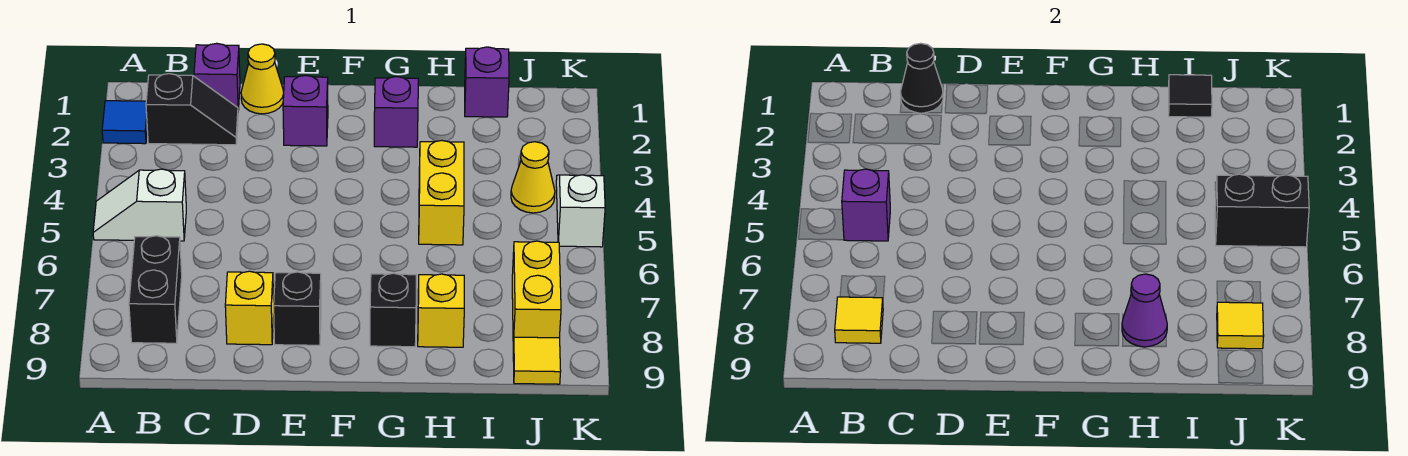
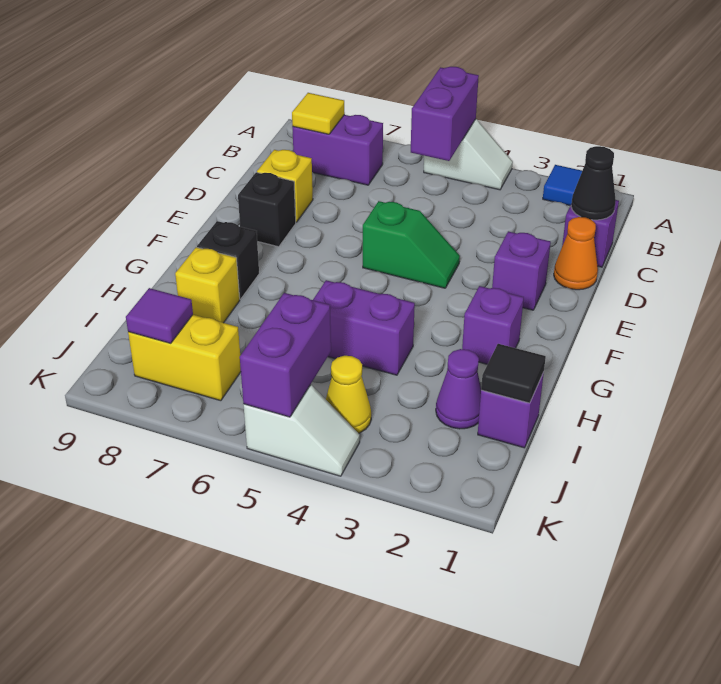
white slope A5:B5 level 1 top B -> white slope A4:A5 level 1 top 5
black slope B2:C2 level 1 top B -> none
purple brick B5 level 2 -> purple brick A5:B5 level 2
black brick B7:B8 level 1 -> purple brick B7:B8 level 1
yellow cone D1 level 1 -> orange cone D1 level 1
none -> green slope E4:E5 level 1 top 5
yellow brick H4:H5 level 1 -> purple brick H4:H5 level 1
purple cone H8 level 2 -> purple cone I2 level 1
black brick J5:K5 level 2 -> purple brick J5:K5 level 2
yellow tile J8 level 2 -> purple tile J8 level 2
yellow tile J9 level 1 -> none

